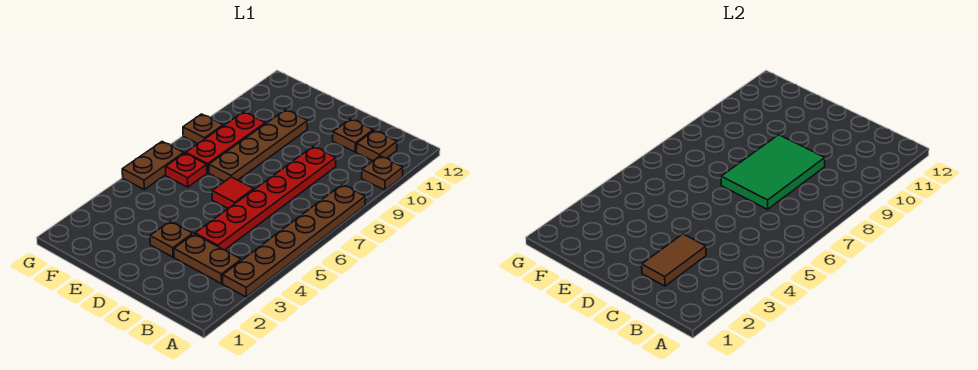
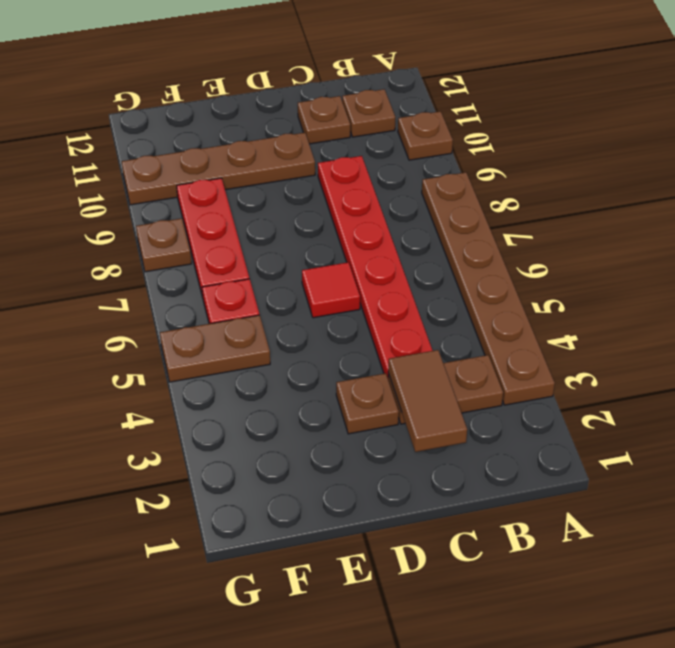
green tile C7:D9 level 2 -> none
brown plate E7:E10 level 1 -> brown plate D10:G10 level 1
brown plate G5:G6 level 1 -> brown plate F5:G5 level 1

